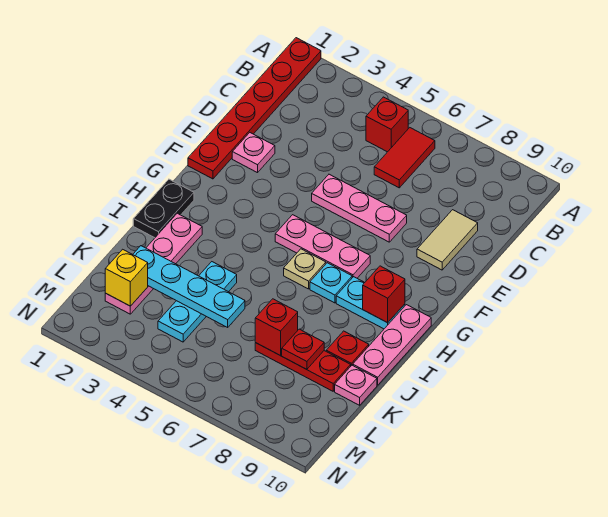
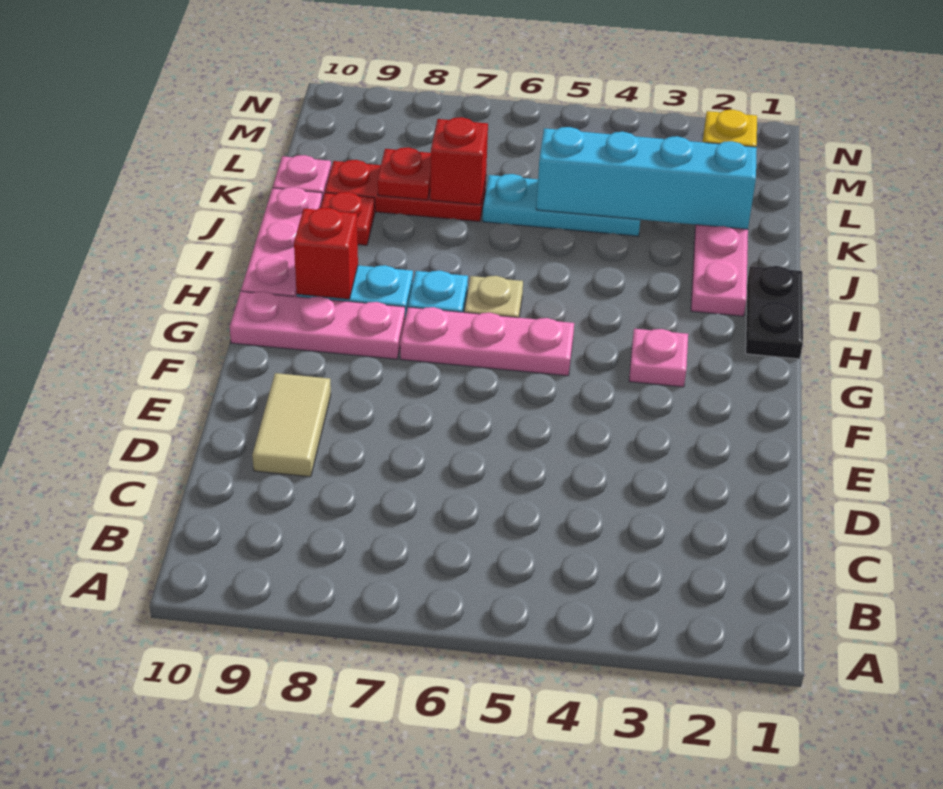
red plate A1:F1 level 1 -> none
red brick B5 level 1 -> none
red tile B6:C6 level 1 -> none
pink plate E2 level 1 -> pink plate G3 level 1
pink plate E5:E7 level 1 -> pink plate G8:G10 level 1
cyan plate J4:L4 level 1 -> cyan plate K4:K6 level 1
cyan plate K2:K5 level 2 -> cyan brick K2:K5 level 2

